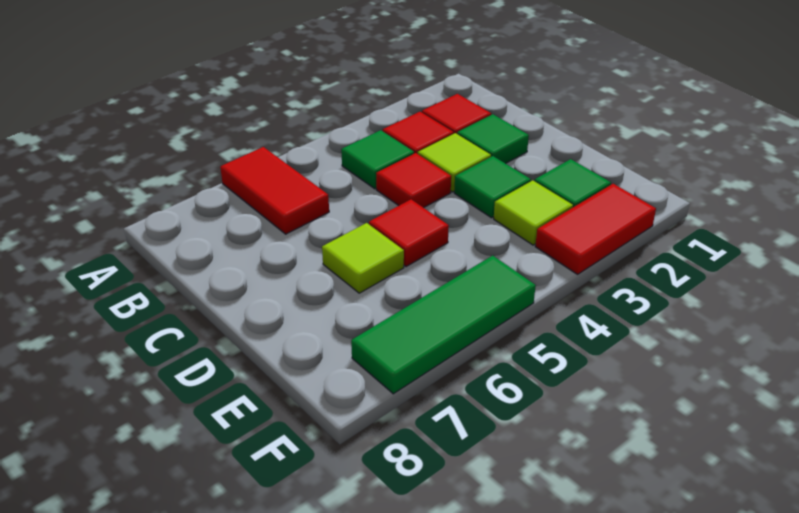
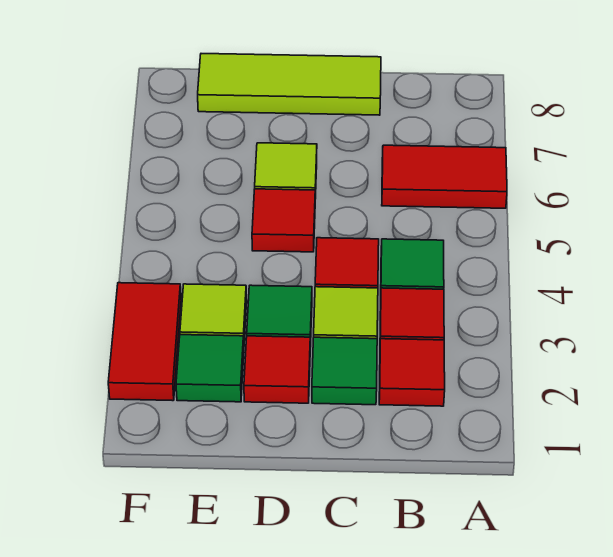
none -> lime tile C8:E8 level 1
none -> red tile D2 level 1
green tile F5:F7 level 1 -> none

